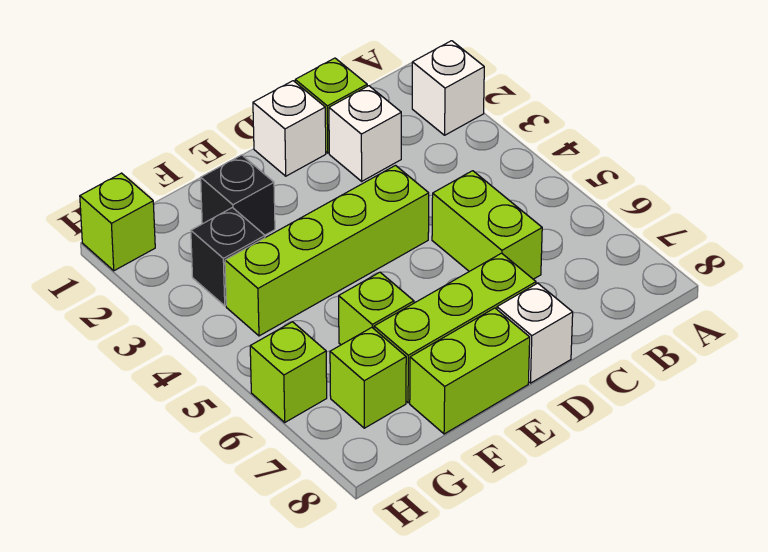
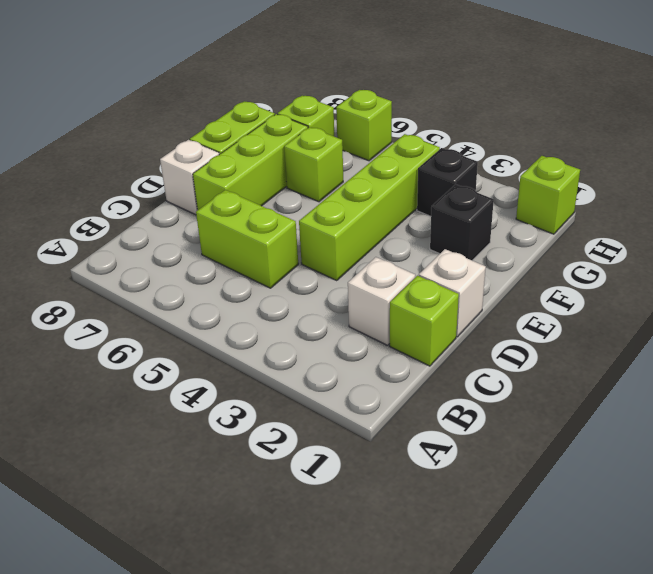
white brick A2 level 1 -> none

